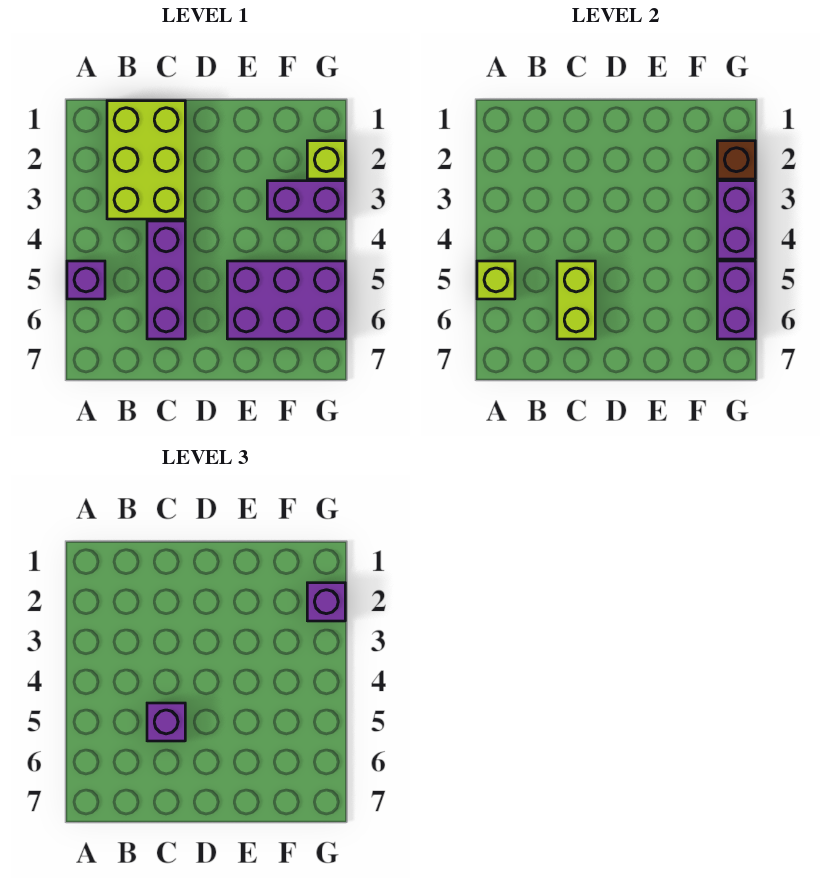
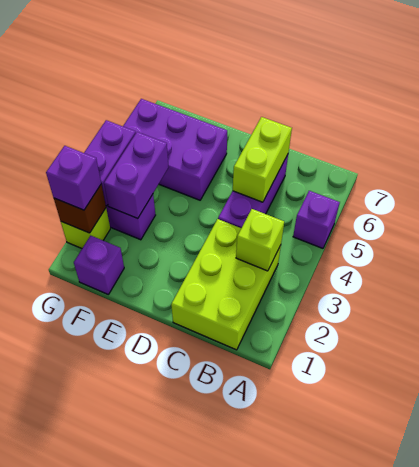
lime brick A5 level 2 -> lime brick B3 level 2
purple brick C5 level 3 -> purple brick F1 level 1
purple brick G5:G6 level 2 -> purple brick F3:F4 level 2

